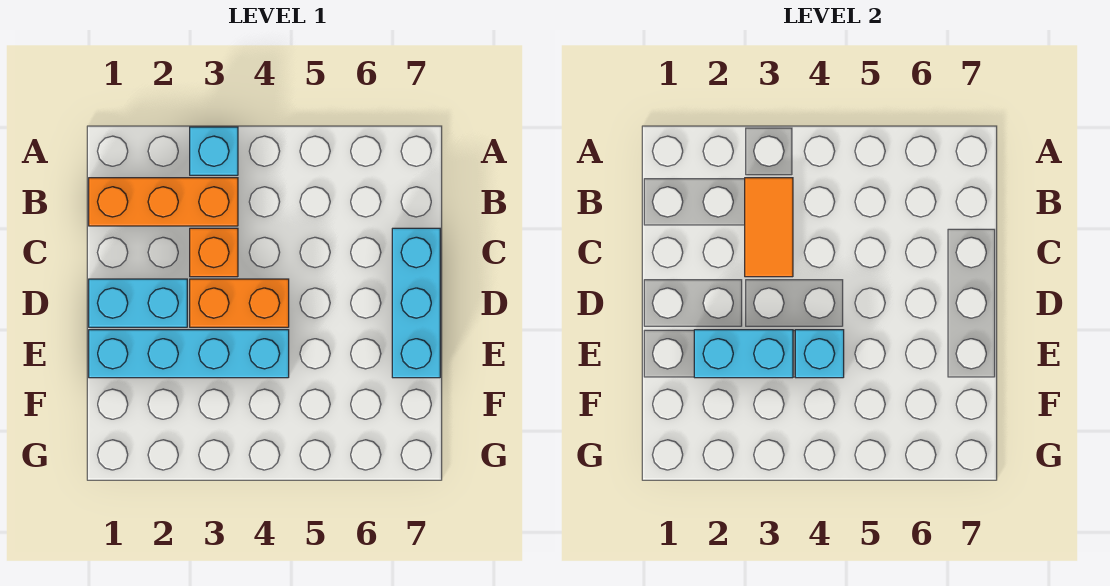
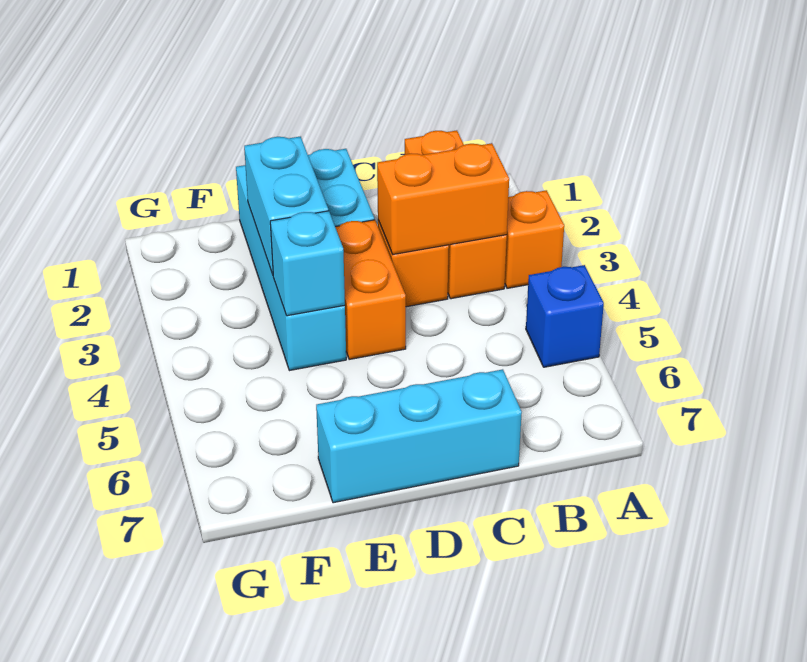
cyan brick A3 level 1 -> orange brick A3 level 1
none -> blue brick A5 level 1
orange tile B3:C3 level 2 -> orange brick B3:C3 level 2

